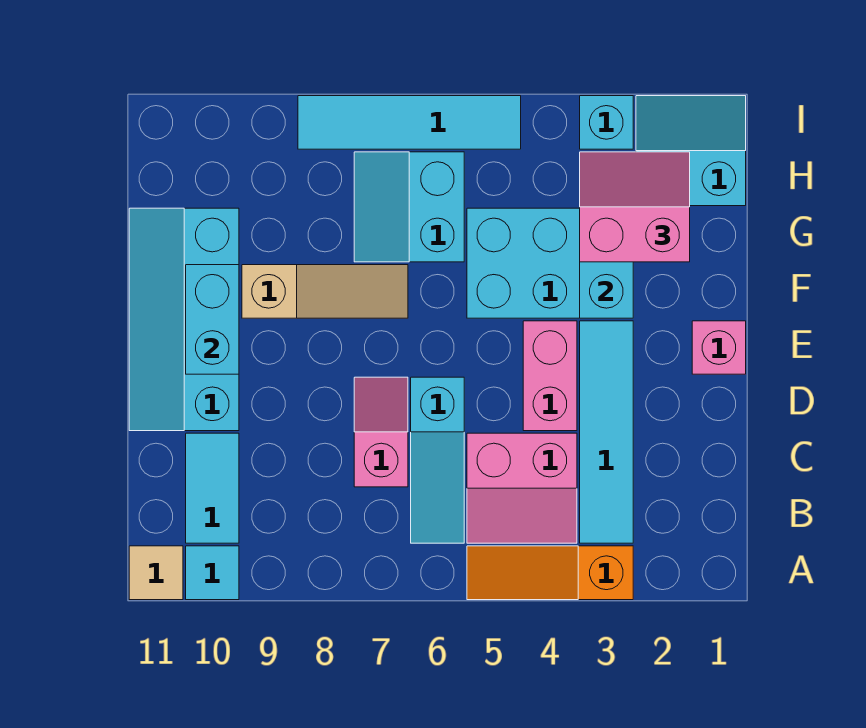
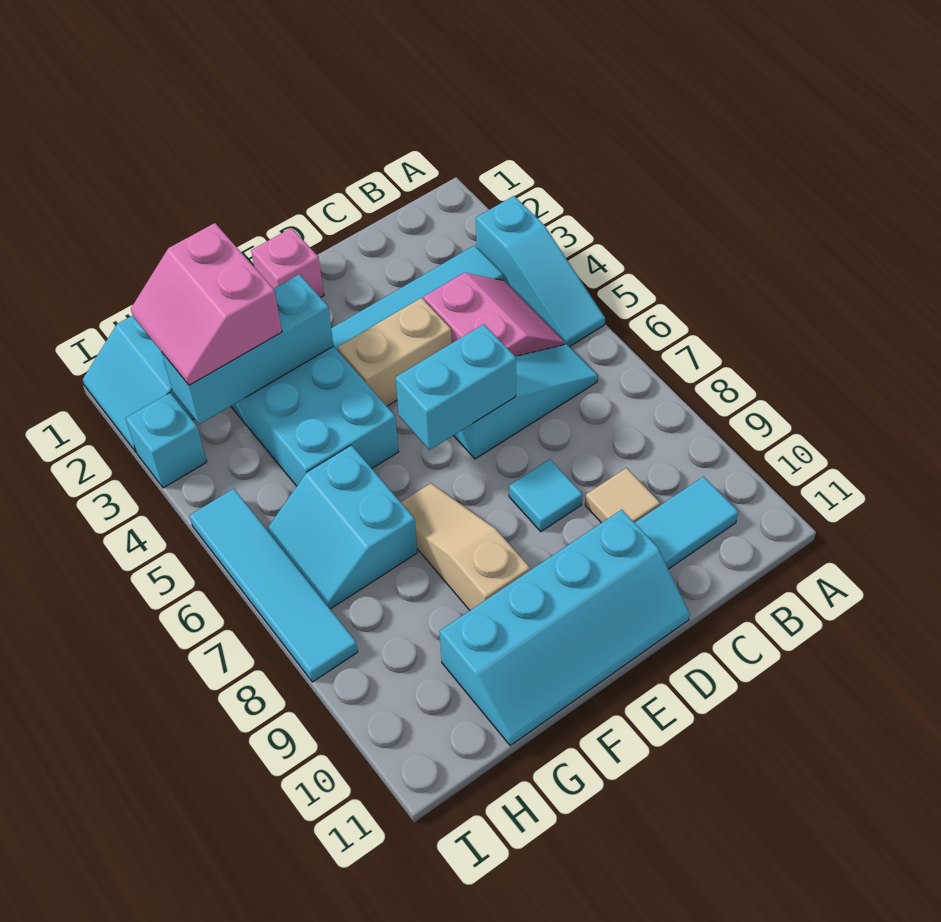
orange slope A3:A5 level 1 top 3 -> cyan slope A3:A5 level 1 top 3
cyan tile A10 level 1 -> cyan tile D8 level 1
tan tile A11 level 1 -> tan tile C9 level 1
pink slope C7:D7 level 1 top C -> none
pink brick D4:E4 level 1 -> tan brick D4:E4 level 1
cyan brick E10:F10 level 2 -> cyan brick D6:E6 level 2
cyan slope G6:H7 level 1 top 6 -> cyan slope G6:H7 level 1 top G

